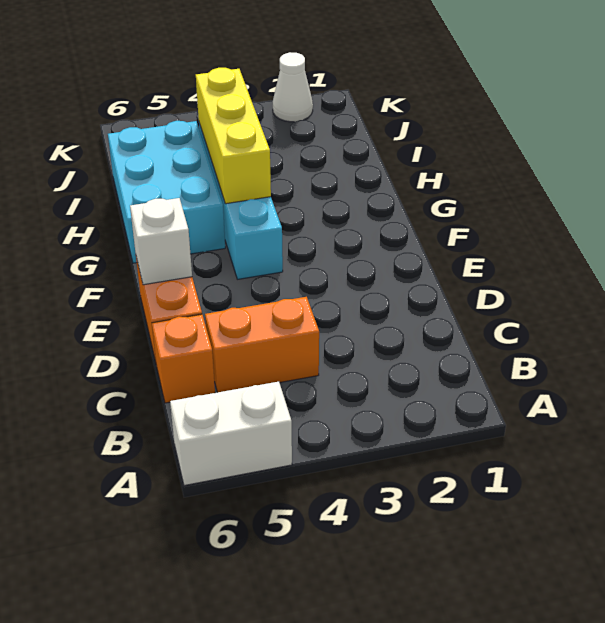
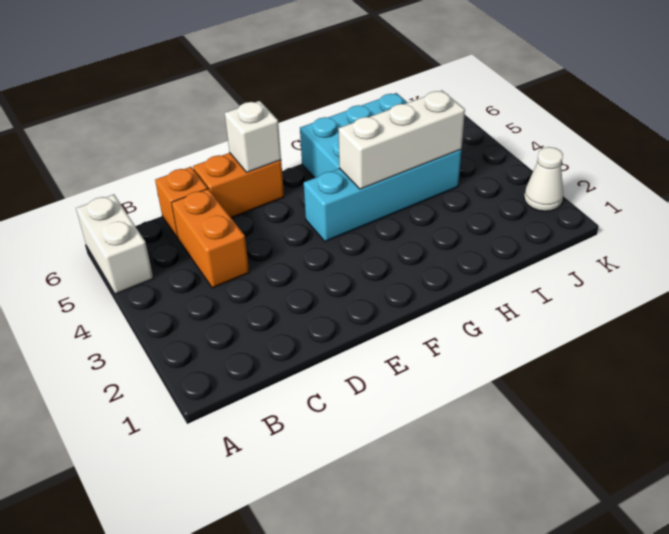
yellow brick G4:I4 level 2 -> white brick G4:I4 level 2

